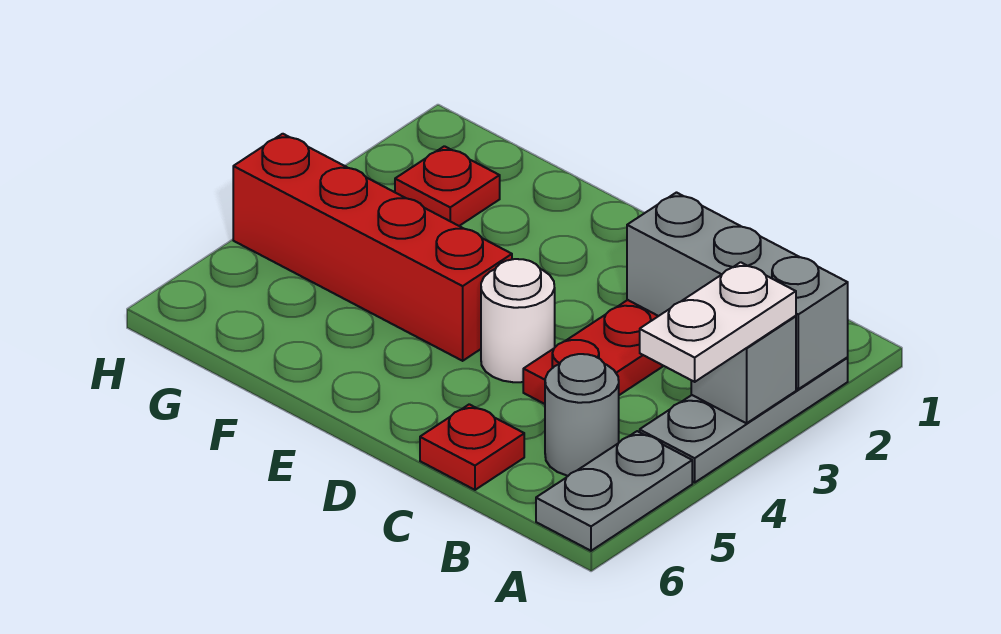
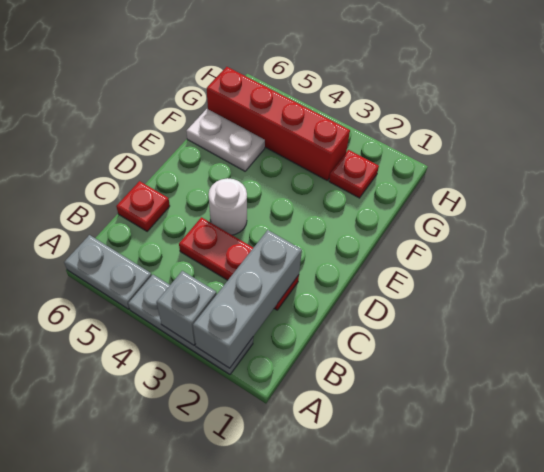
white plate A3:A4 level 3 -> white plate F5:F6 level 1
grey round brick B5 level 1 -> none
red brick E4:H4 level 1 -> red brick G3:G6 level 1

